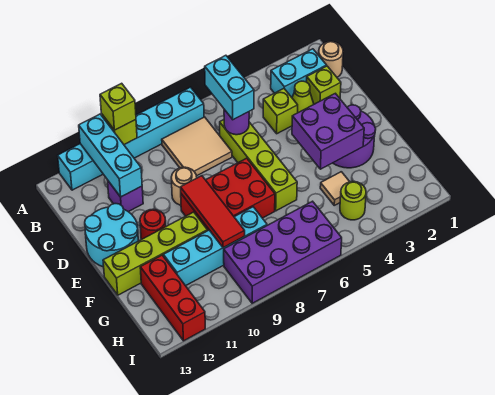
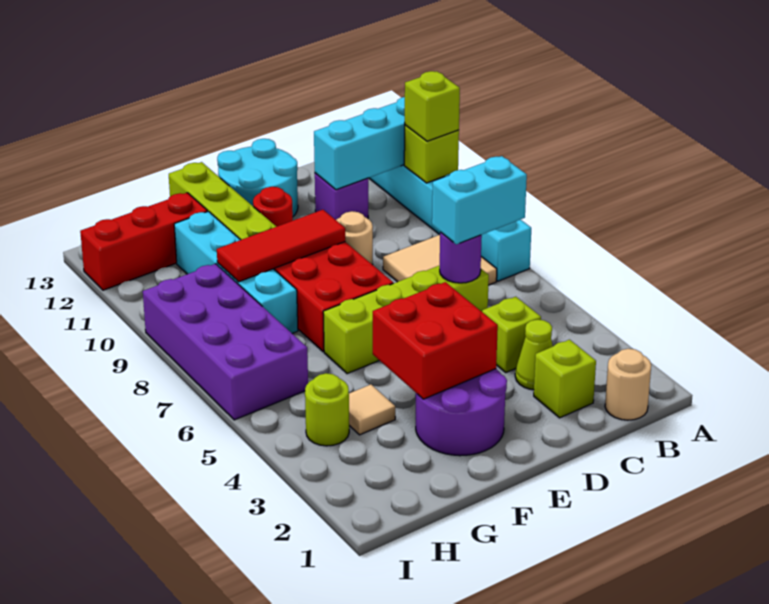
cyan brick B2:B3 level 1 -> none
purple brick E3:F4 level 2 -> red brick E3:F4 level 2

